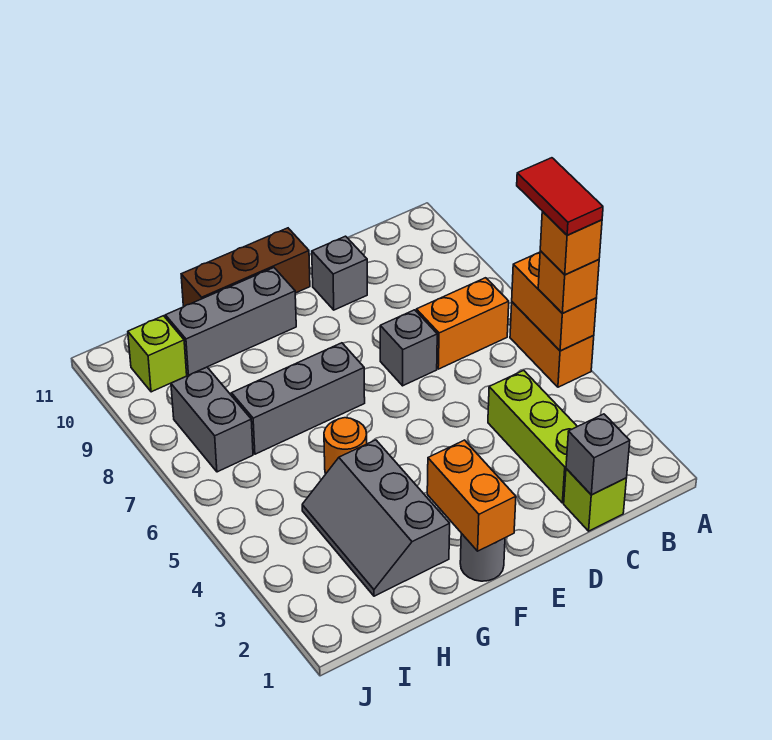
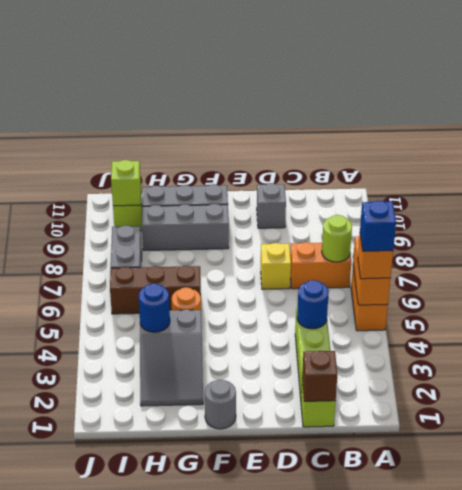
orange brick A5 level 4 -> blue brick A5 level 4
red tile A5:A6 level 5 -> none
none -> lime round brick B7 level 2
grey brick C1 level 2 -> brown brick C1 level 2
none -> blue round brick C4 level 2
grey brick D7 level 1 -> yellow brick D7 level 1
brown brick E11:G11 level 1 -> brown brick G6:I6 level 1
orange brick F1:F2 level 2 -> none
grey brick F7:H7 level 1 -> grey brick F9:H9 level 1
grey slope G2:H4 level 1 top G -> grey slope G2:H4 level 1 top 4
none -> blue round brick H4 level 2
none -> lime brick I10 level 2

